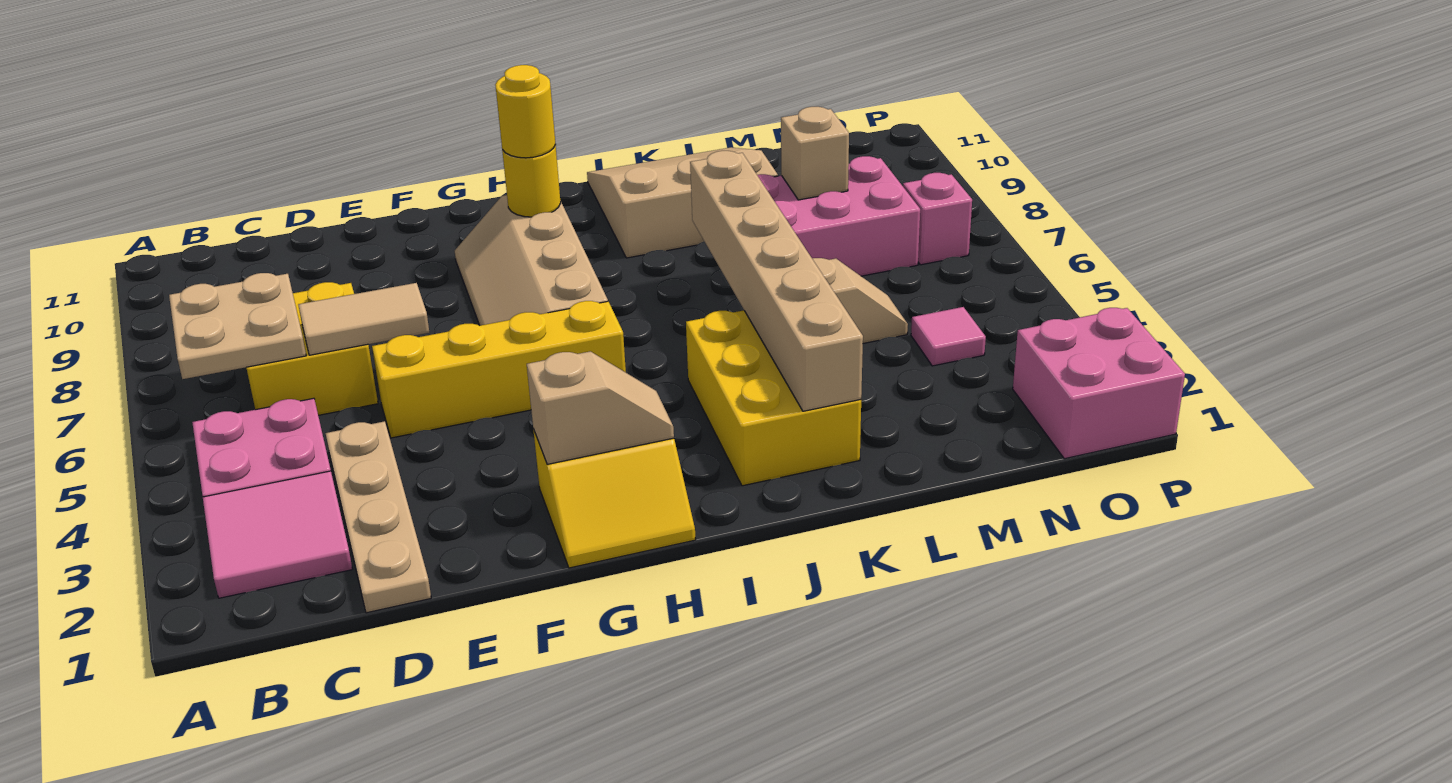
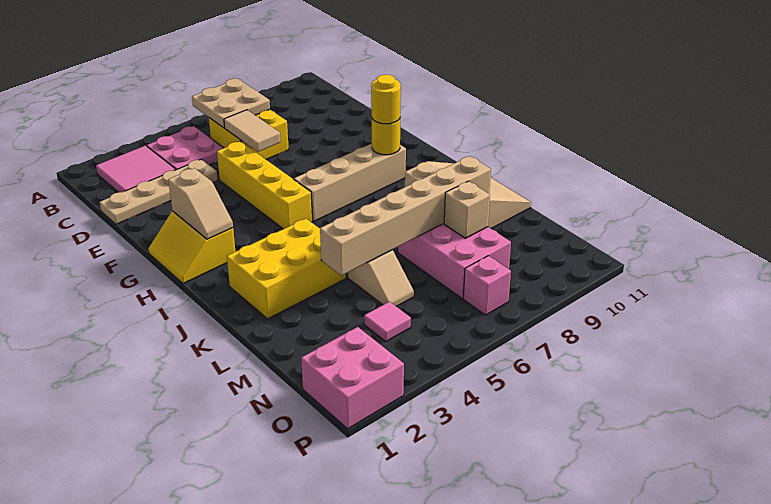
tan brick K2:K7 level 2 -> tan brick L4:L9 level 2

